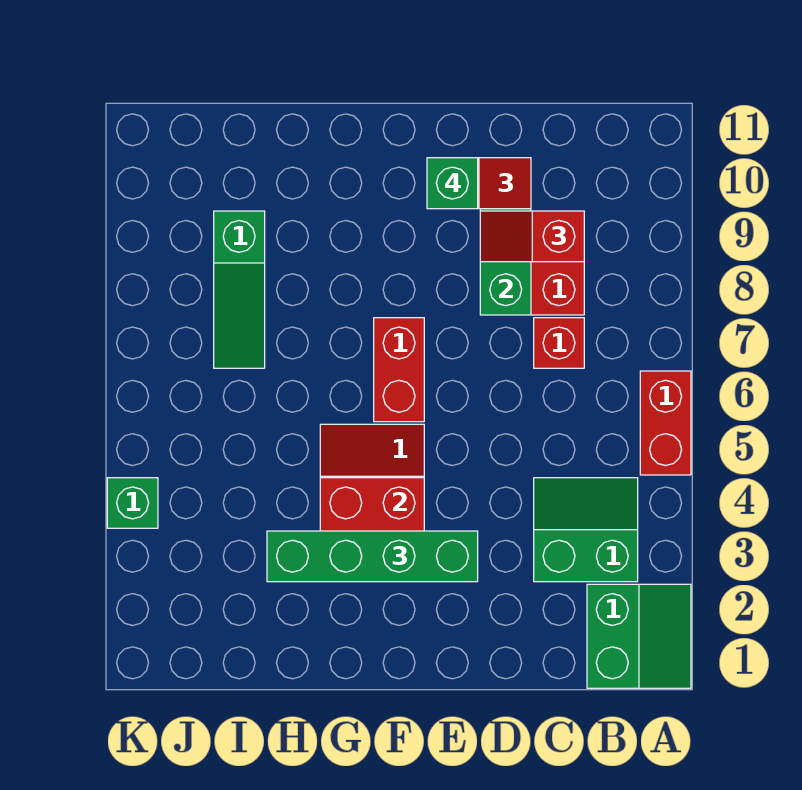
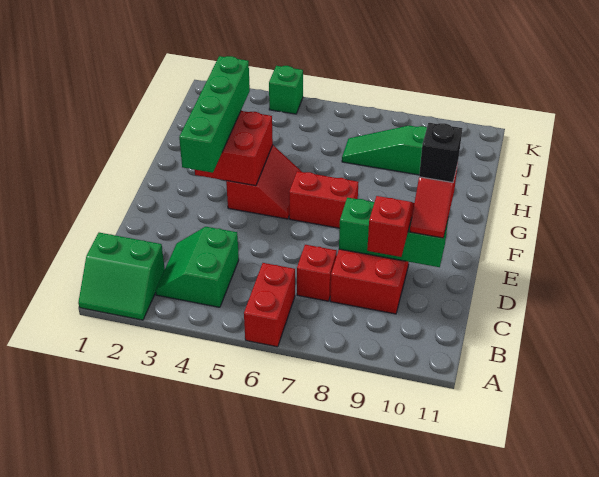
red brick A5:A6 level 1 -> red brick A6:B6 level 1
green slope B3:C4 level 1 top 3 -> green slope B3:C4 level 1 top 4
green brick E10 level 4 -> black brick E10 level 4

